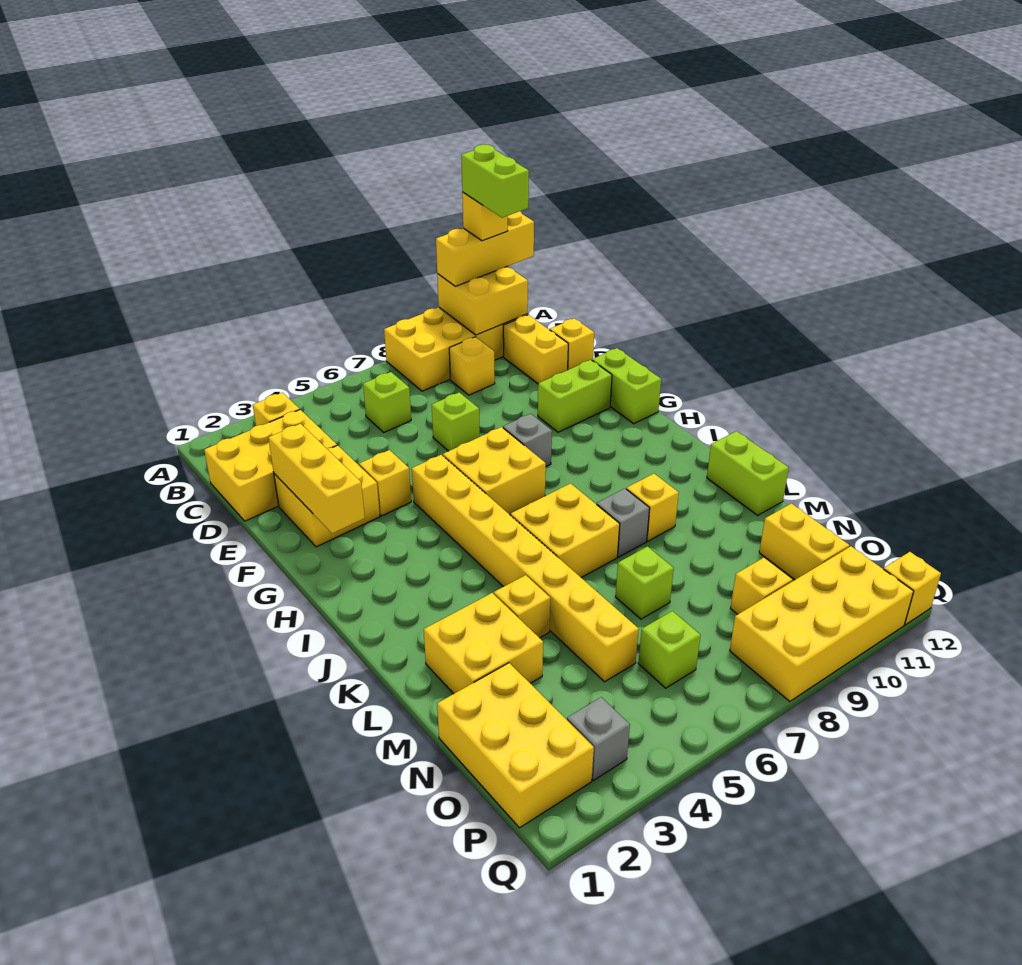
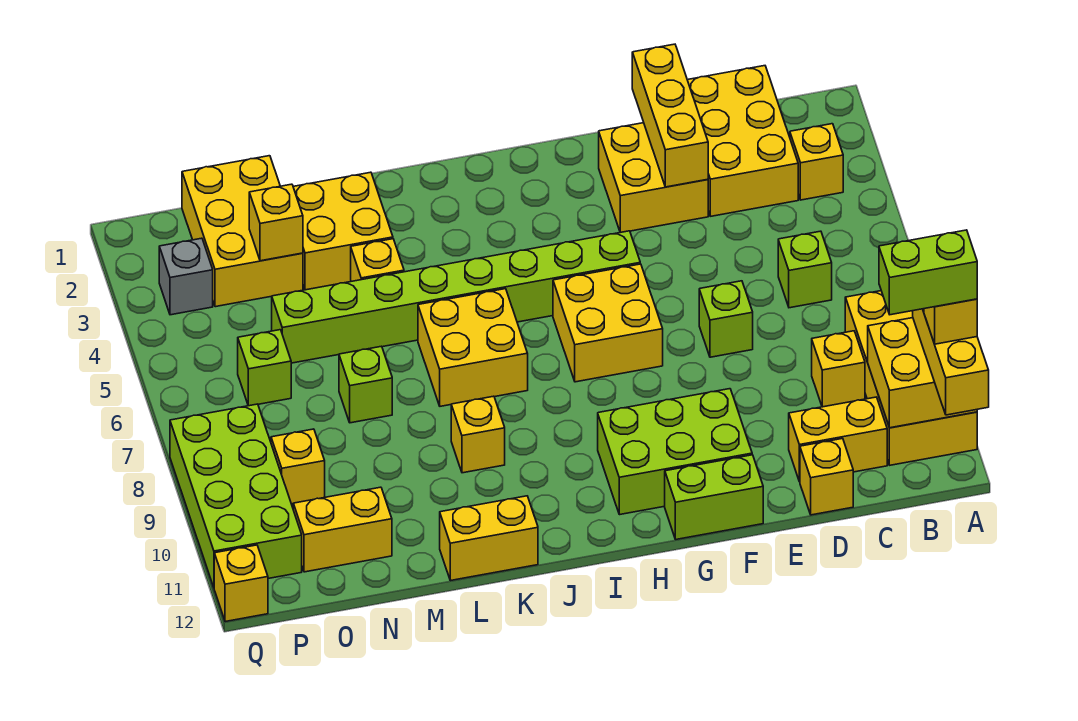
yellow brick E2:G2 level 2 -> yellow brick E1:E3 level 2
yellow brick F4 level 1 -> yellow brick N3 level 2
lime brick F10:F11 level 1 -> lime brick F10:H11 level 1
yellow brick G5:N5 level 1 -> lime brick G5:N5 level 1
grey brick G8 level 1 -> none
grey brick K8 level 1 -> none
lime brick K12:L12 level 1 -> yellow brick K12:L12 level 1
yellow brick N1:P2 level 1 -> yellow brick N1:O3 level 1
yellow brick P8:Q11 level 1 -> lime brick P8:Q11 level 1

